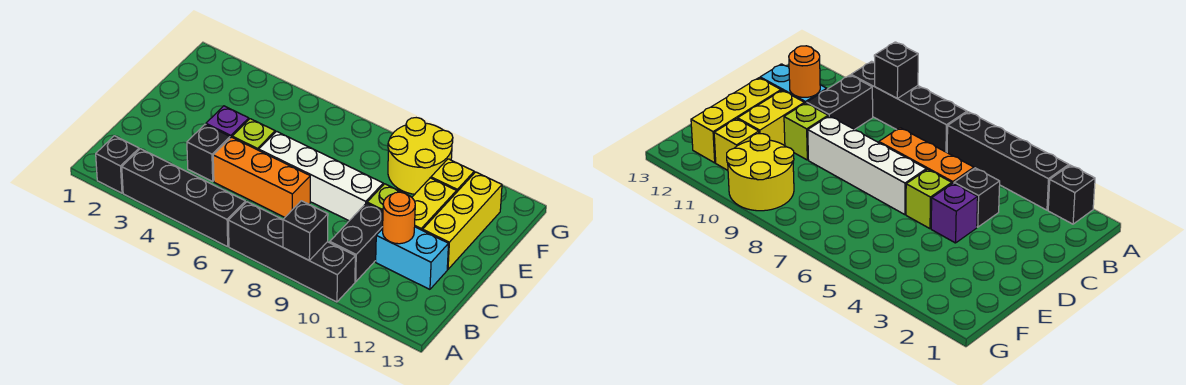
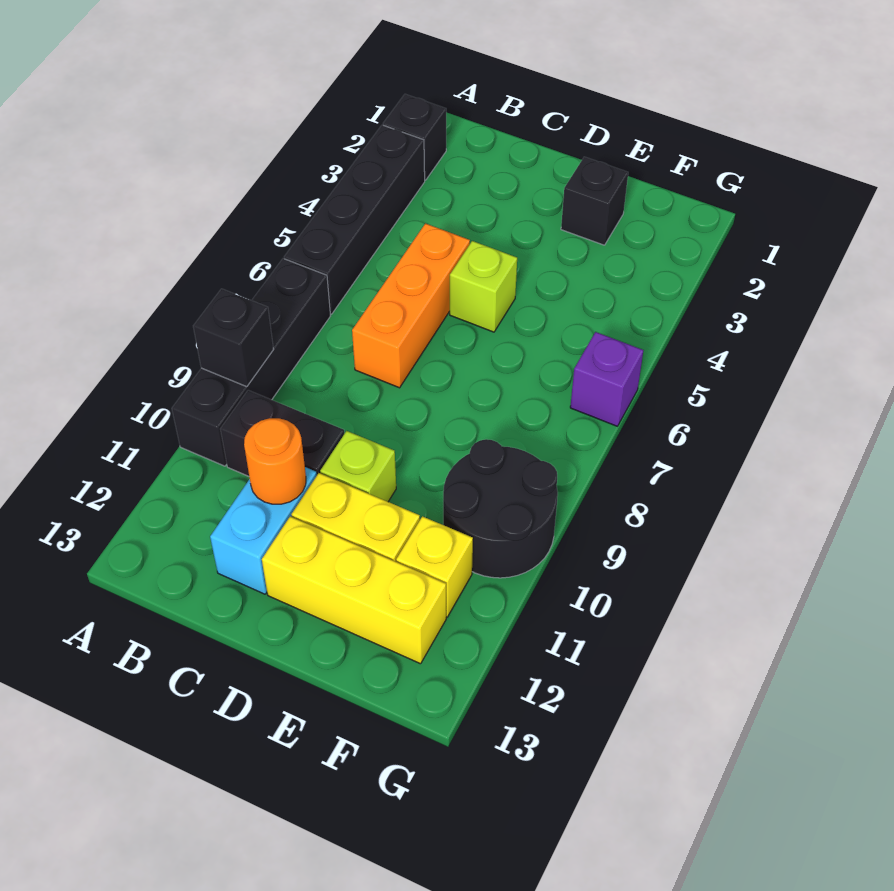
black brick C4 level 1 -> black brick E2 level 1
purple brick D4 level 1 -> purple brick G6 level 1
white brick D6:D9 level 1 -> none
yellow round brick F9:G10 level 1 -> black round brick F9:G10 level 1

